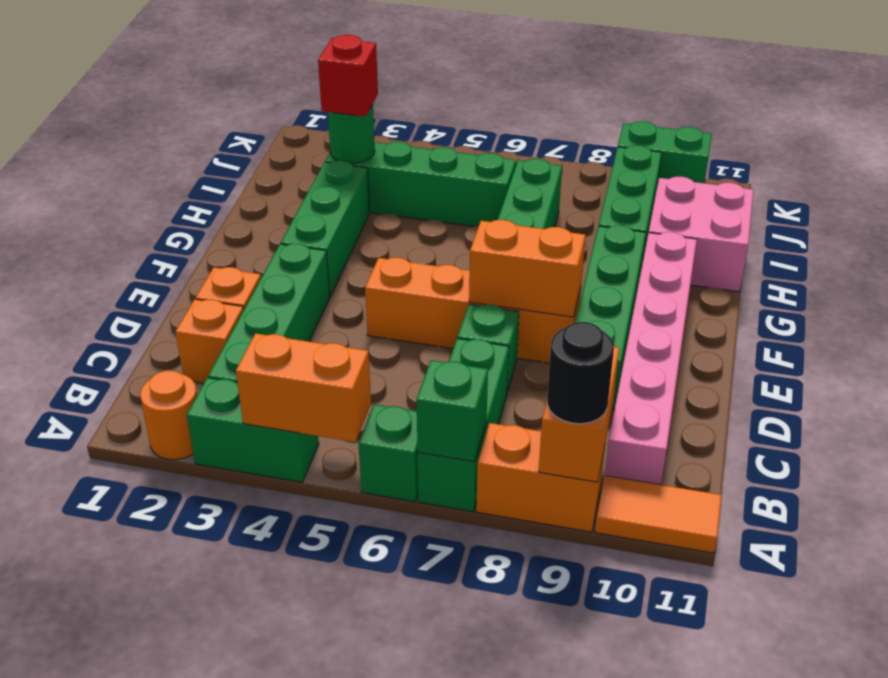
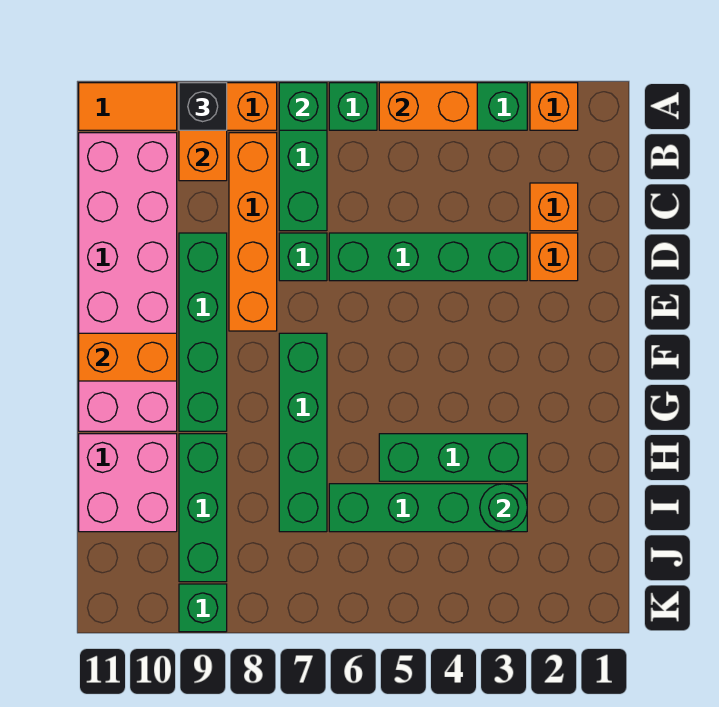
orange round brick A2 level 1 -> orange brick A2 level 1
black round brick A9 level 3 -> black brick A9 level 3
green brick B3:E3 level 1 -> green brick D3:D6 level 1
pink brick B10:G10 level 1 -> pink brick B10:G11 level 1
orange brick E5:E8 level 1 -> orange brick B8:E8 level 1
orange brick E7:E8 level 2 -> orange brick F10:F11 level 2
green brick F3:H3 level 1 -> green brick H3:H5 level 1
red brick I3 level 3 -> none
green brick K9:K10 level 1 -> green brick K9 level 1

